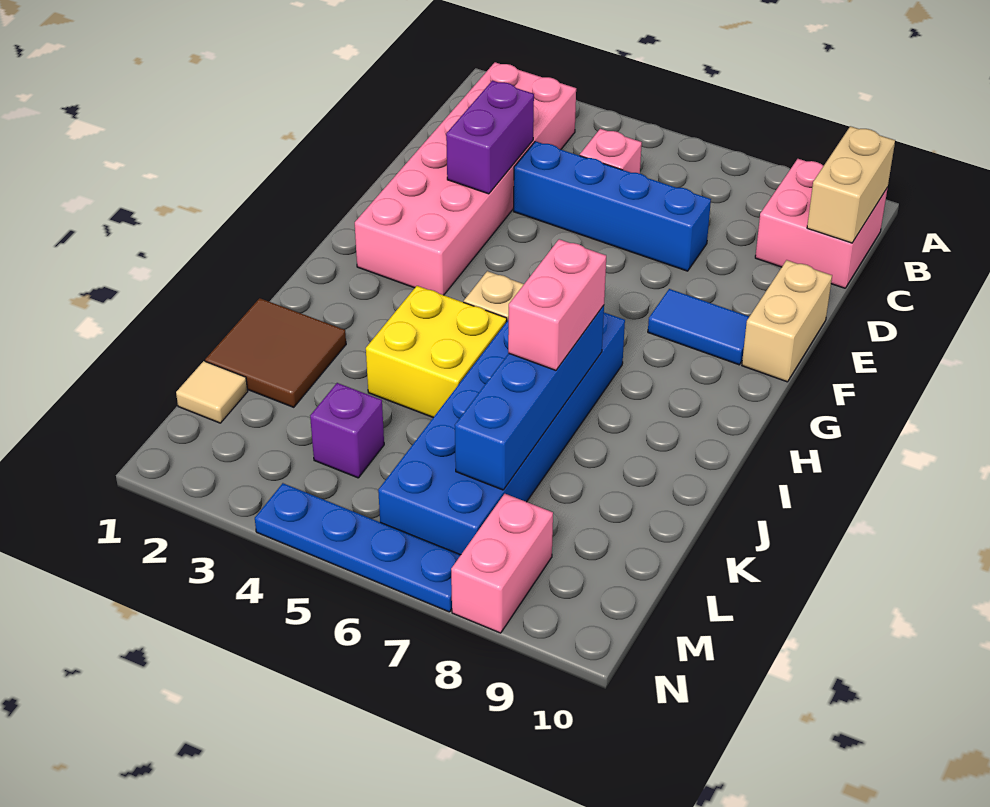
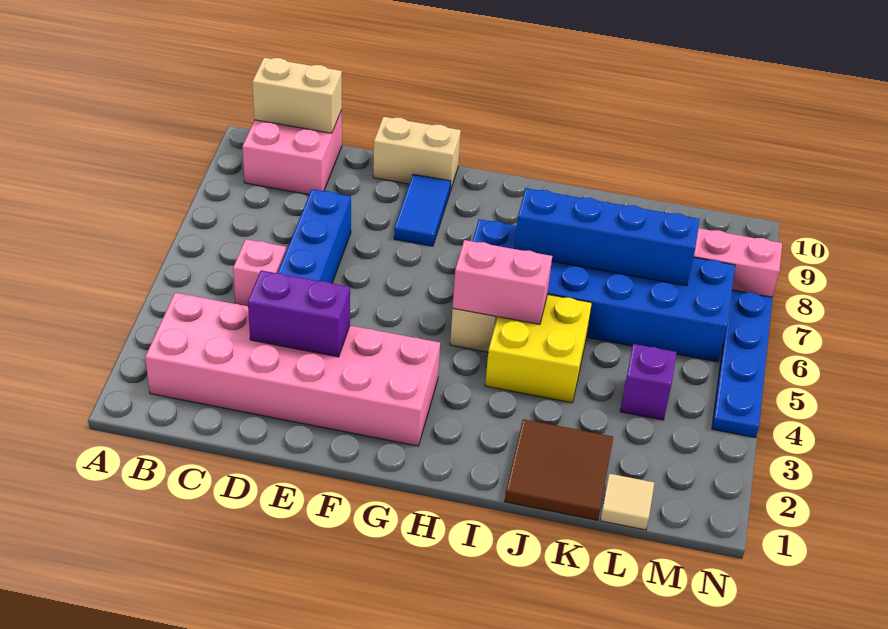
pink brick I7:J7 level 3 -> pink brick H5:I5 level 2

